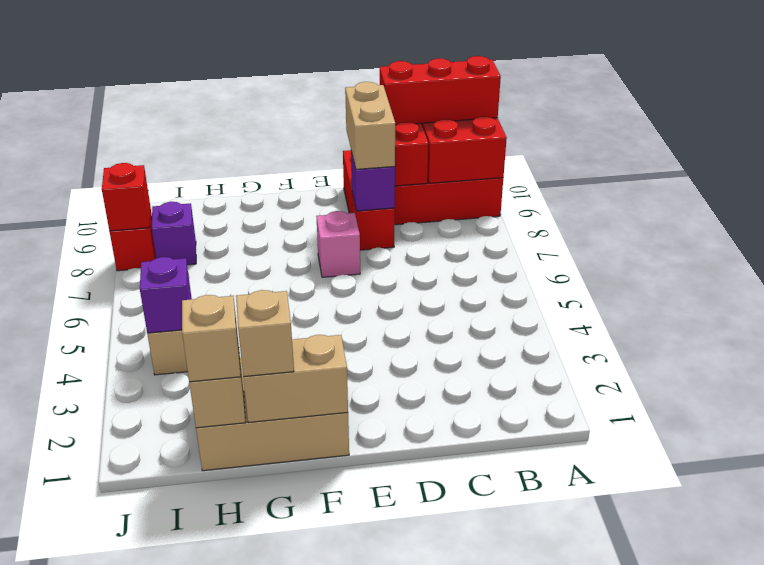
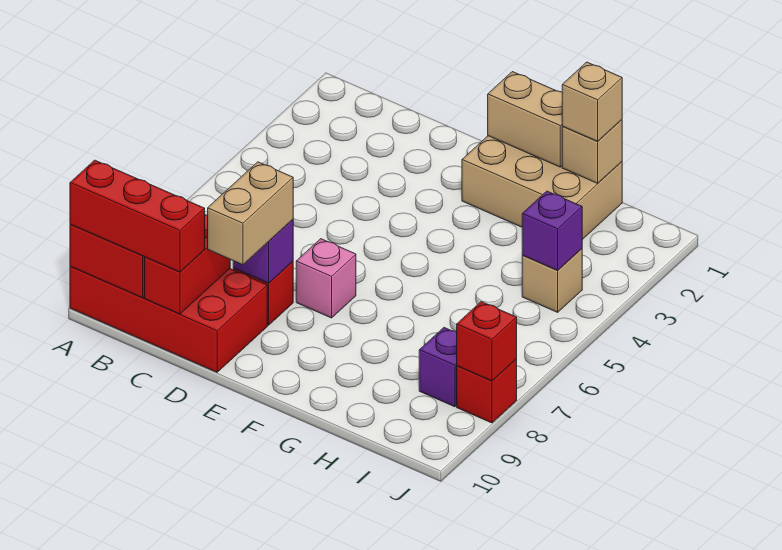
tan brick G1 level 3 -> none

